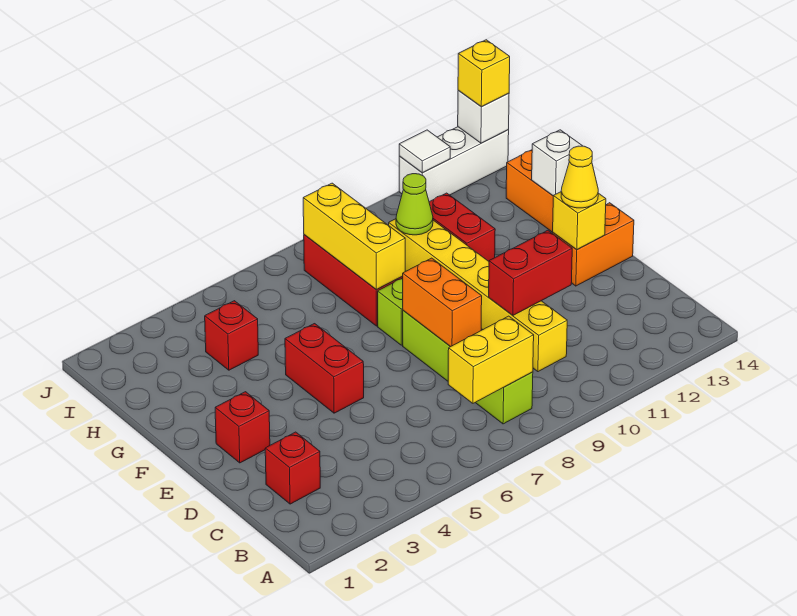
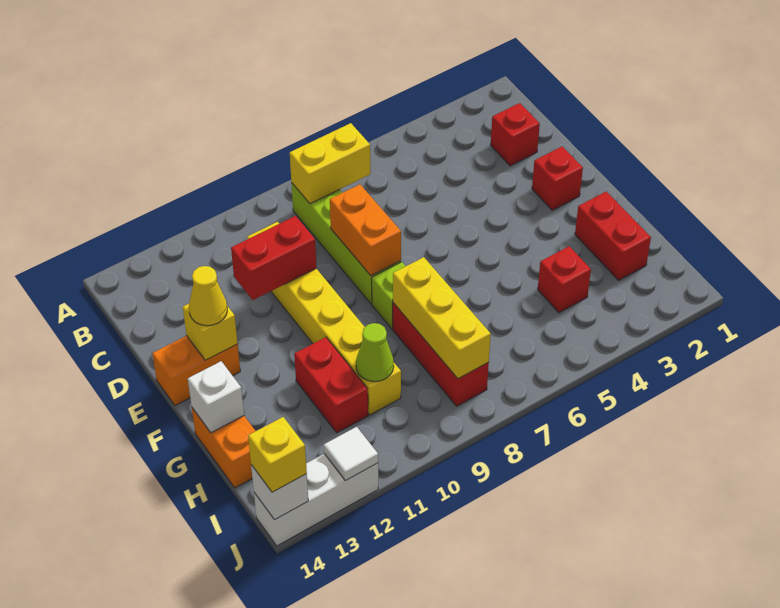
red brick E5:F5 level 1 -> red brick G2:H2 level 1

